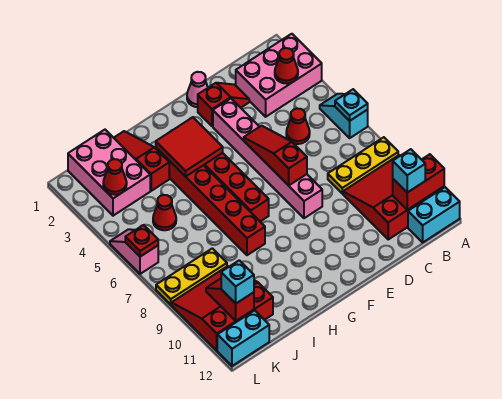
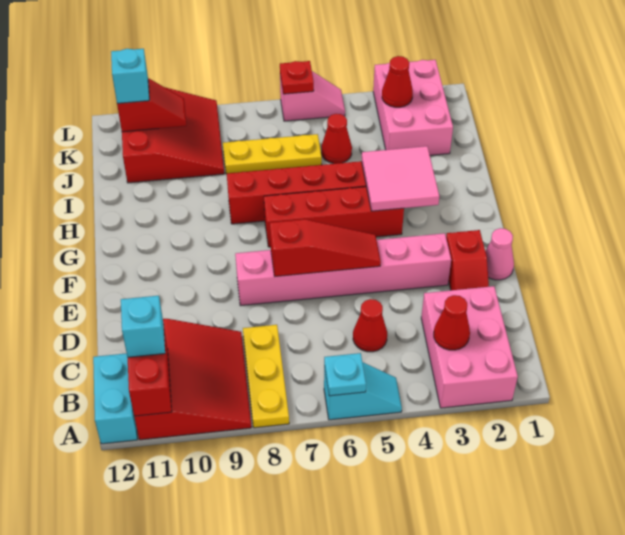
red tile G3:H4 level 2 -> pink tile G3:H4 level 2
red slope I1:I3 level 1 top 3 -> none
pink brick J1:K3 level 1 -> pink brick J2:L3 level 1
yellow plate J8:L8 level 1 -> yellow plate J6:J8 level 1
cyan brick K12:L12 level 1 -> none

